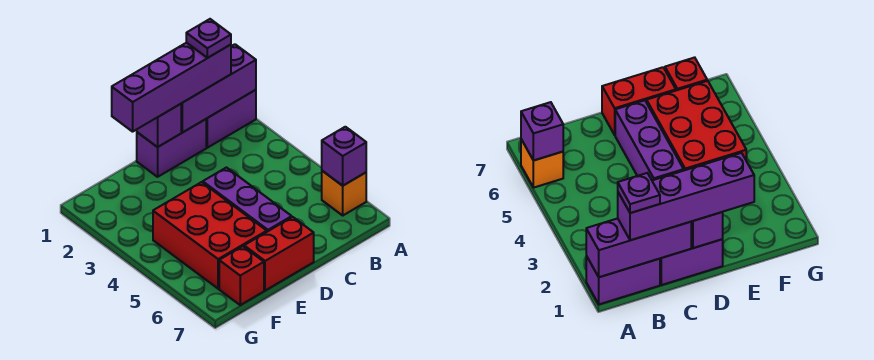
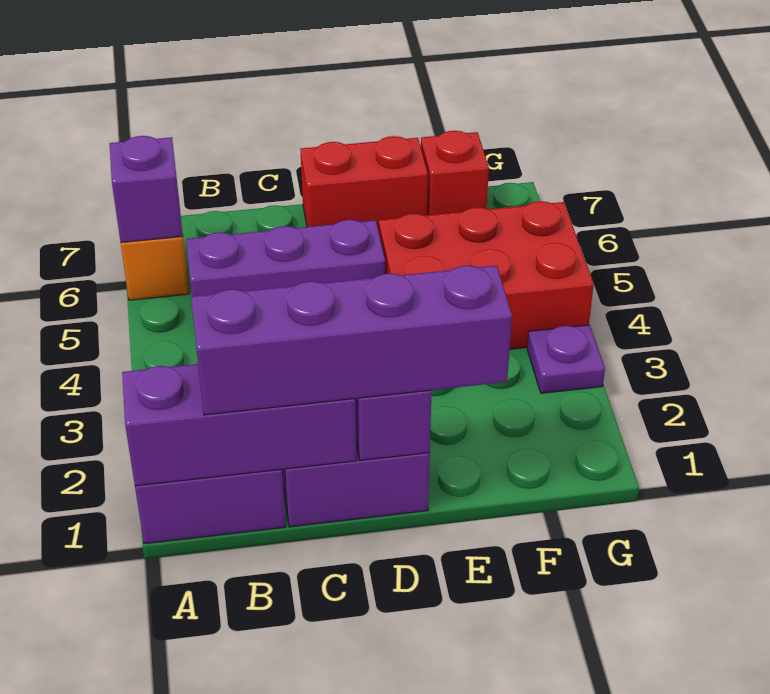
purple plate B1 level 4 -> purple plate G3 level 1
purple brick D4:D6 level 1 -> purple brick B5:D5 level 1
red brick E4:F6 level 1 -> red brick E4:G5 level 1

